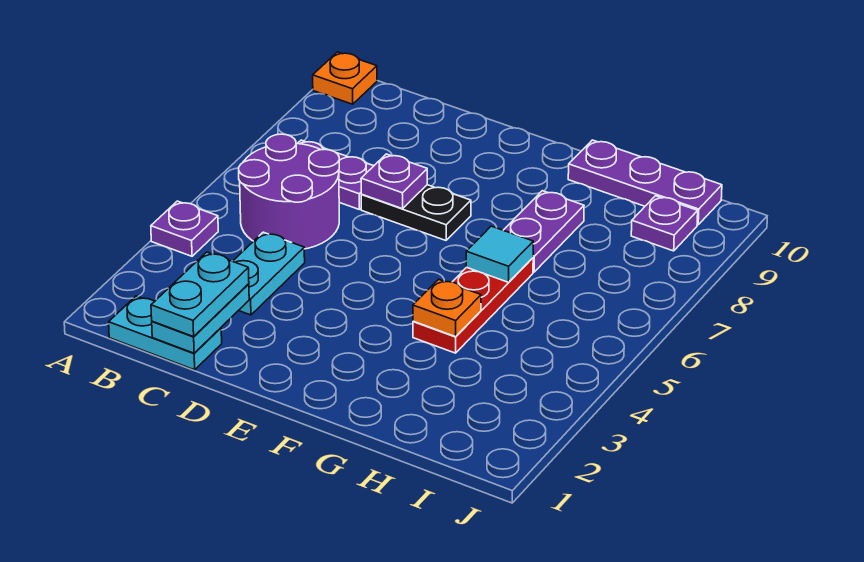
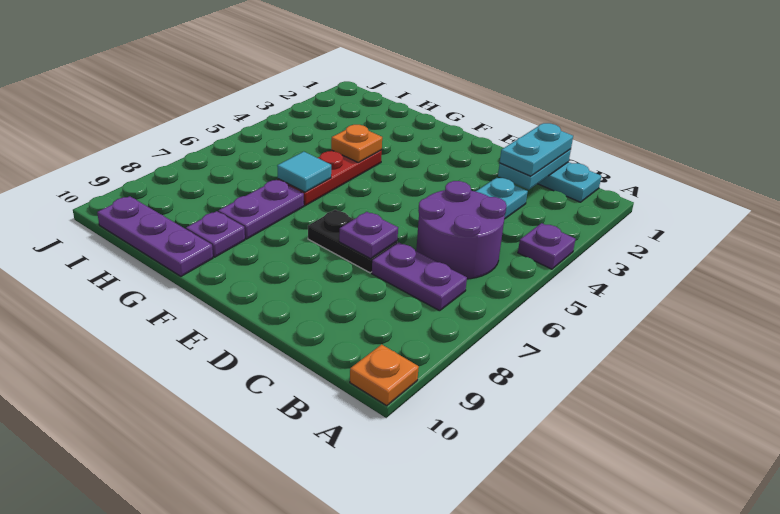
purple plate I9 level 1 -> purple plate G9 level 1

